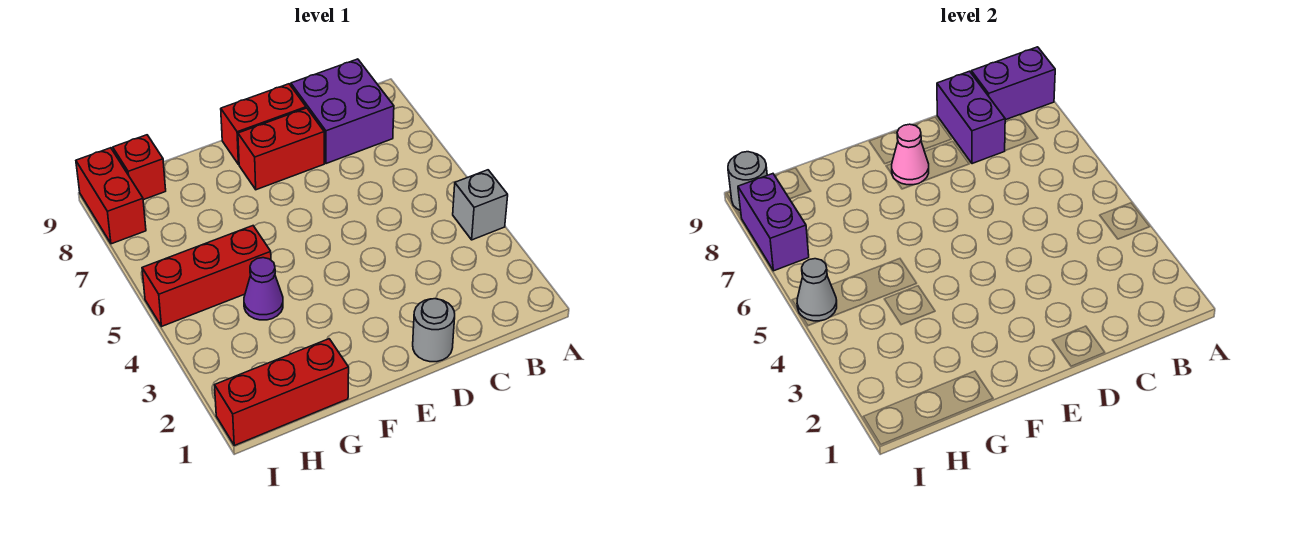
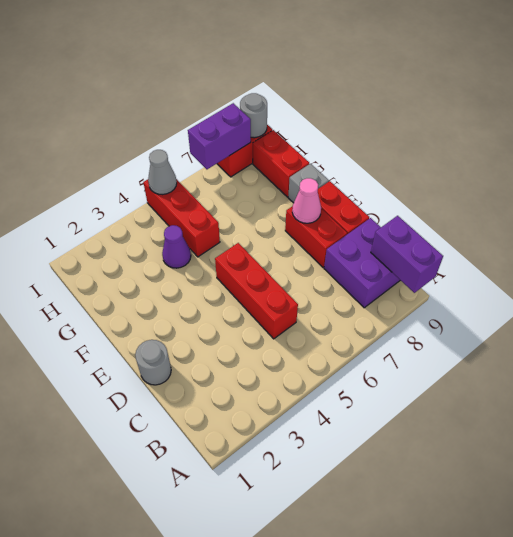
grey brick A4 level 1 -> grey brick F9 level 1
purple brick C8:C9 level 2 -> none
red brick G1:I1 level 1 -> red brick C5:E5 level 1
red brick H9 level 1 -> red brick G9:H9 level 1

